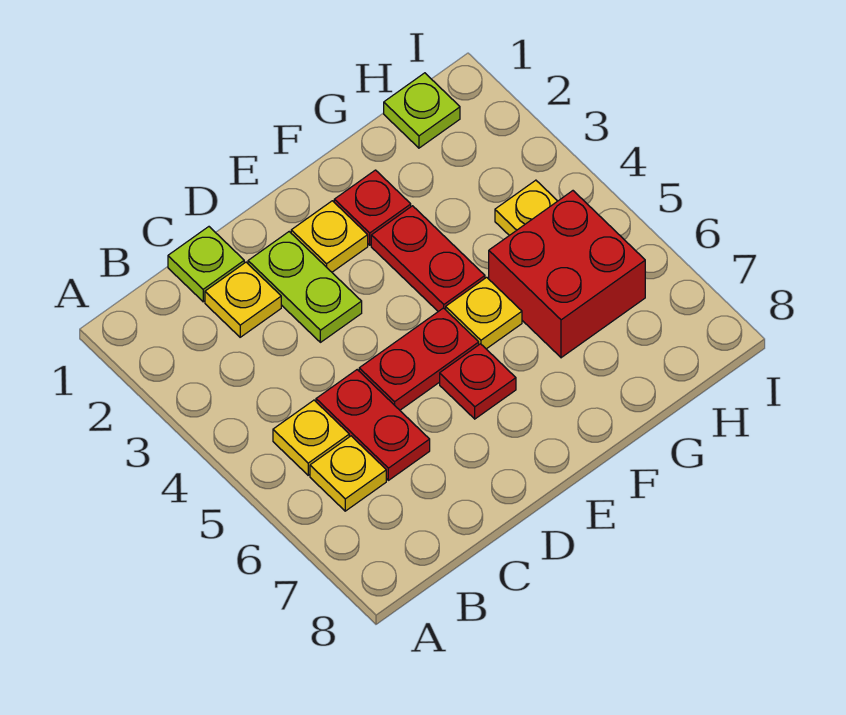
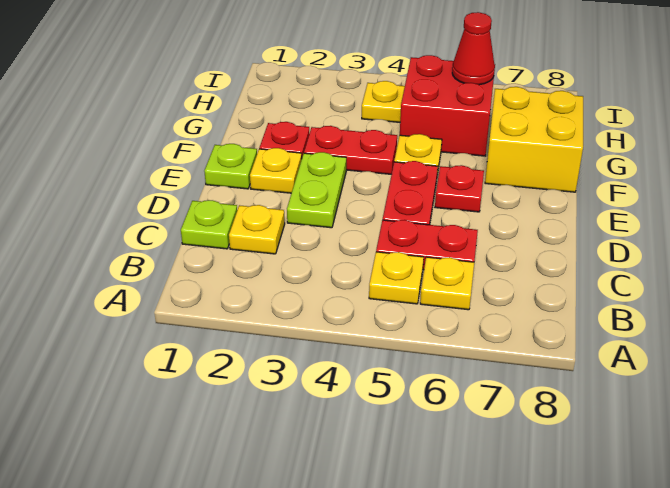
lime plate D2:D3 level 1 -> lime plate D3:E3 level 1
none -> yellow brick F7:G8 level 1
lime plate H1 level 1 -> lime plate E1 level 1
none -> red cone H6 level 2

